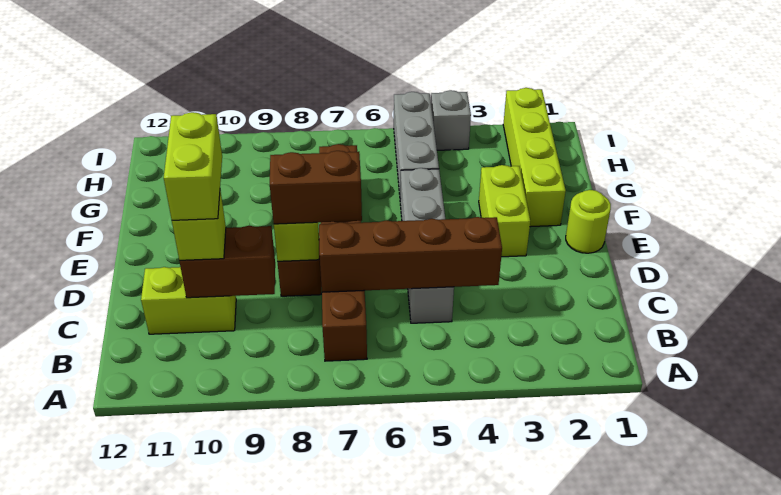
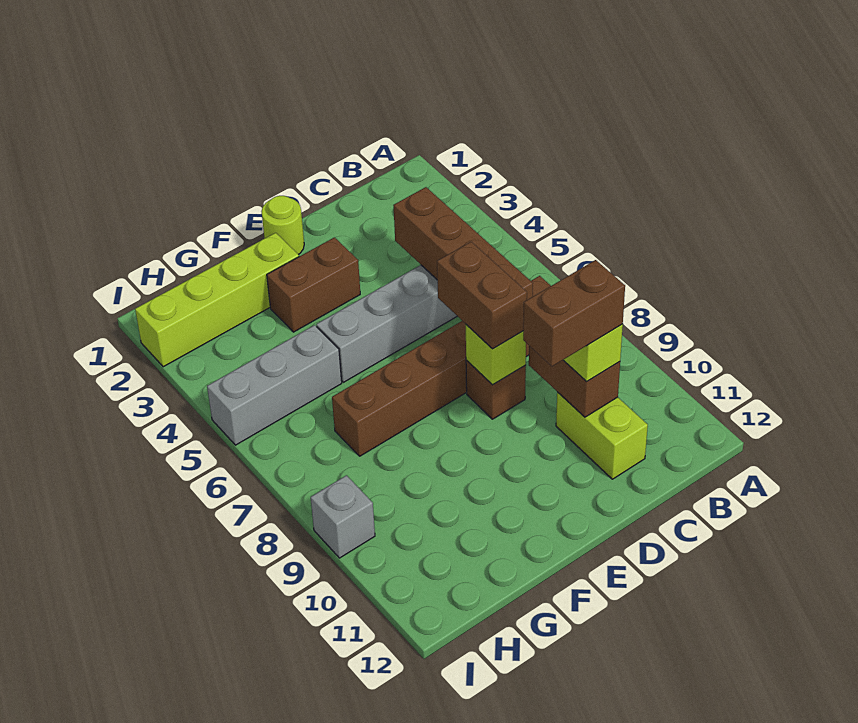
lime brick C10:D10 level 4 -> brown brick C10:D10 level 4
lime brick E3:F3 level 1 -> brown brick E3:F3 level 1
grey brick I4 level 1 -> grey brick I9 level 1

